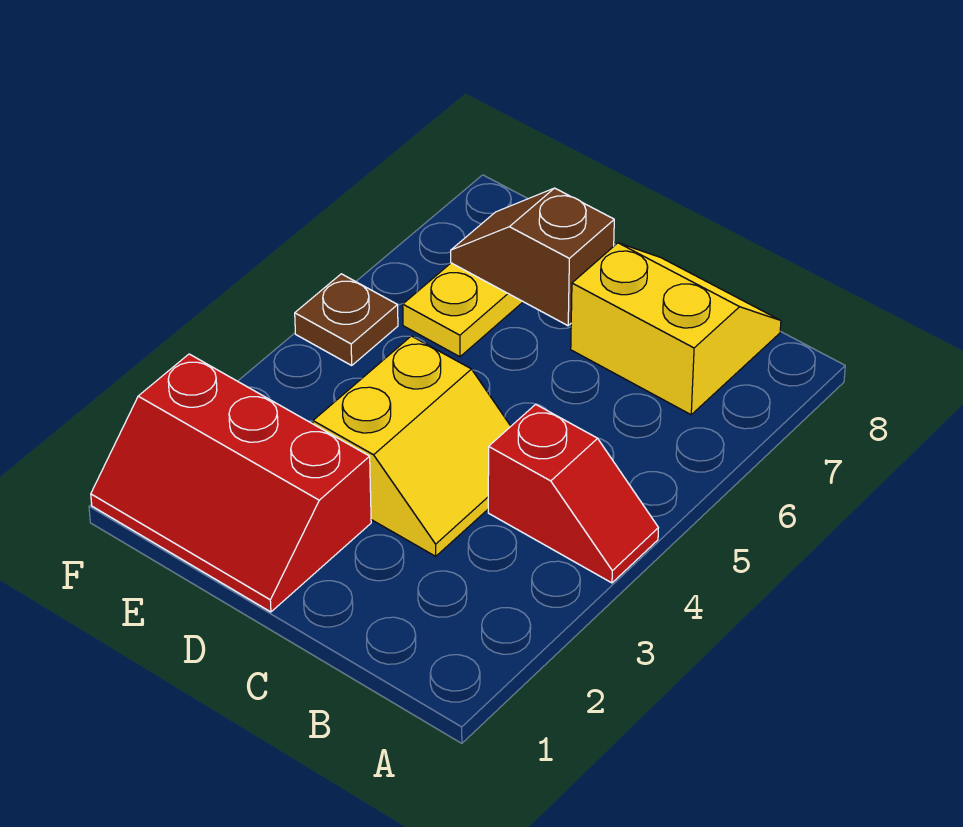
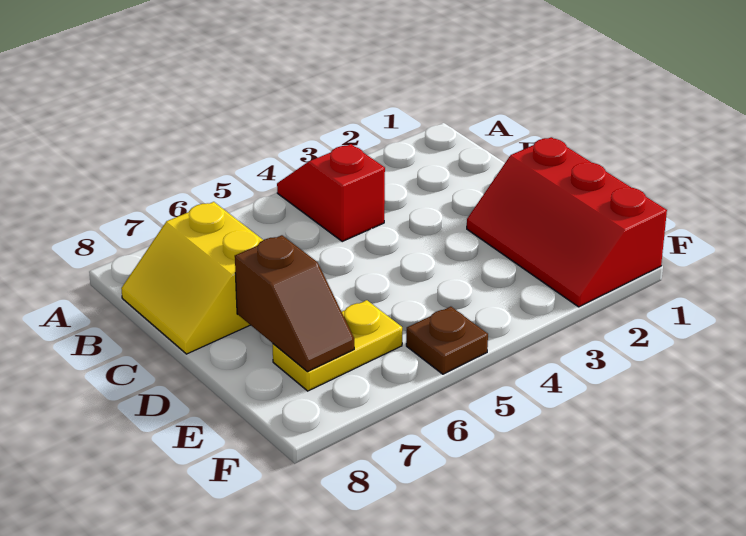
yellow slope C3:D4 level 1 top D -> none
red slope D1:F2 level 1 top 2 -> red slope D1:F2 level 1 top 1

